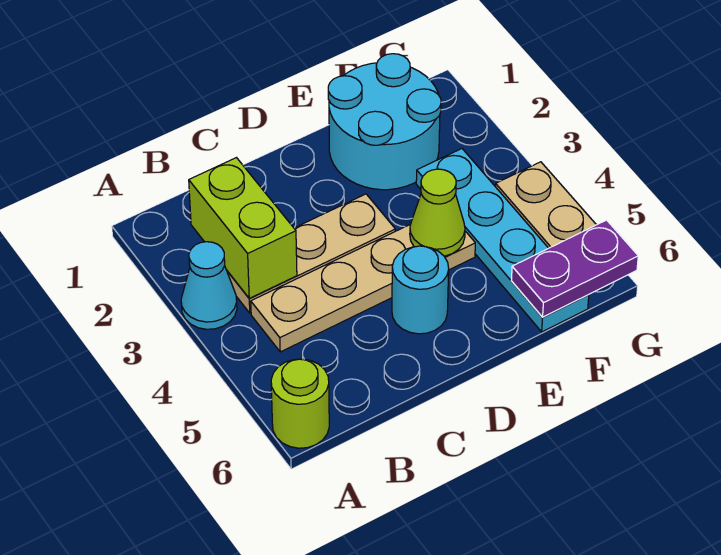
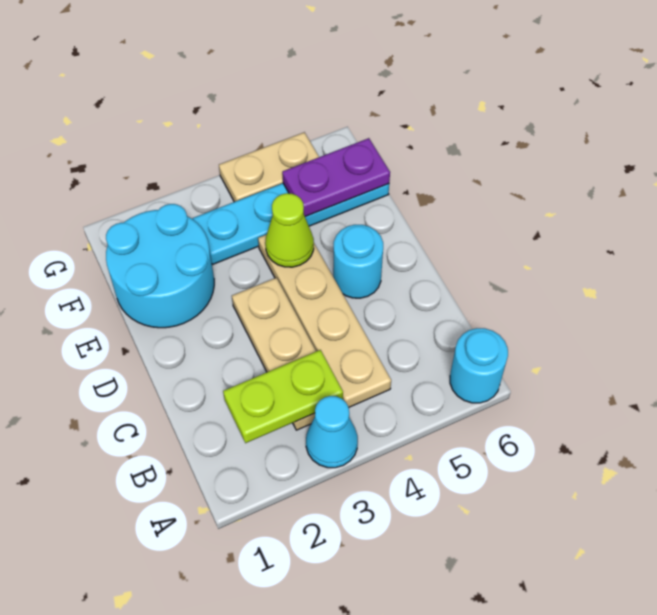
lime round brick A6 level 1 -> cyan round brick A6 level 1
lime brick B2:B3 level 2 -> lime plate B2:B3 level 2
purple plate F6:G6 level 2 -> purple plate F5:F6 level 2

